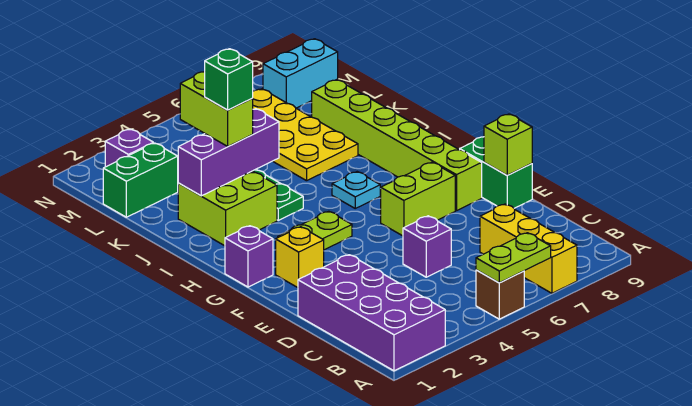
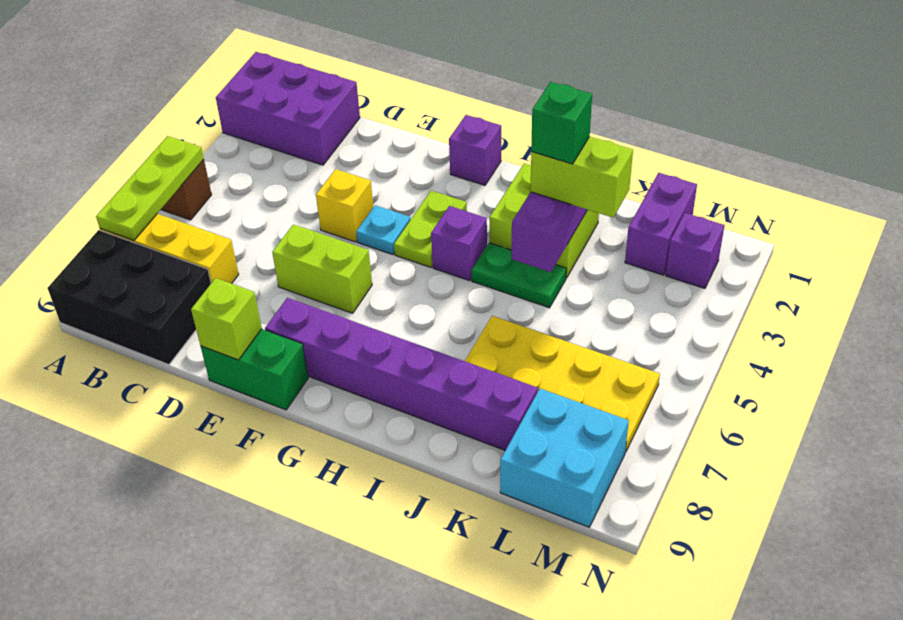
purple brick A1:D2 level 1 -> purple brick A1:C2 level 1
lime plate A5:A6 level 2 -> lime plate A5:A7 level 2
none -> black brick A8:C9 level 1
purple brick D5 level 1 -> purple brick H4 level 1
yellow brick F2 level 1 -> yellow brick E4 level 1
lime brick F6:F7 level 1 -> lime brick E6:F6 level 1
lime brick F8:K8 level 1 -> purple brick F8:K8 level 1
cyan plate H6 level 1 -> cyan plate F4 level 1
green brick L1:L2 level 1 -> purple brick L1:L2 level 1
cyan brick M8:M9 level 1 -> cyan brick L8:M9 level 1

